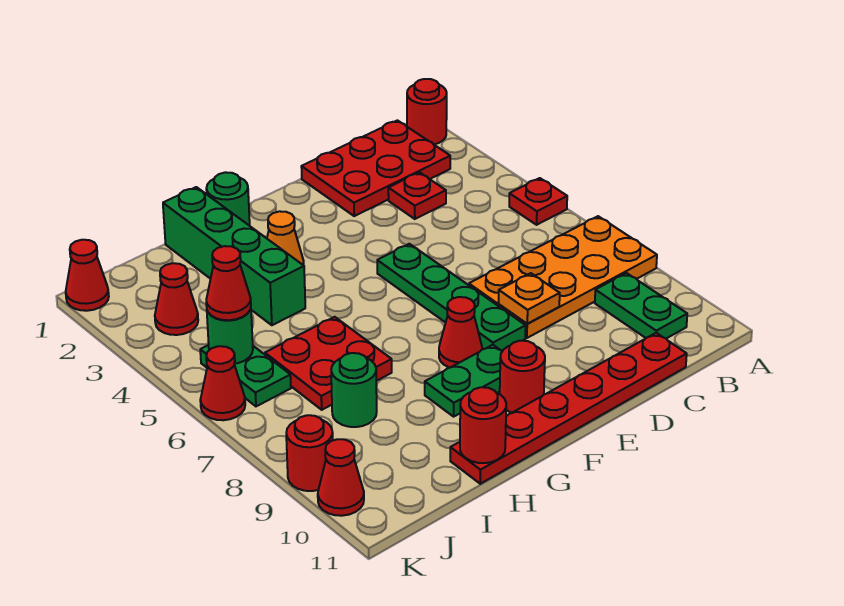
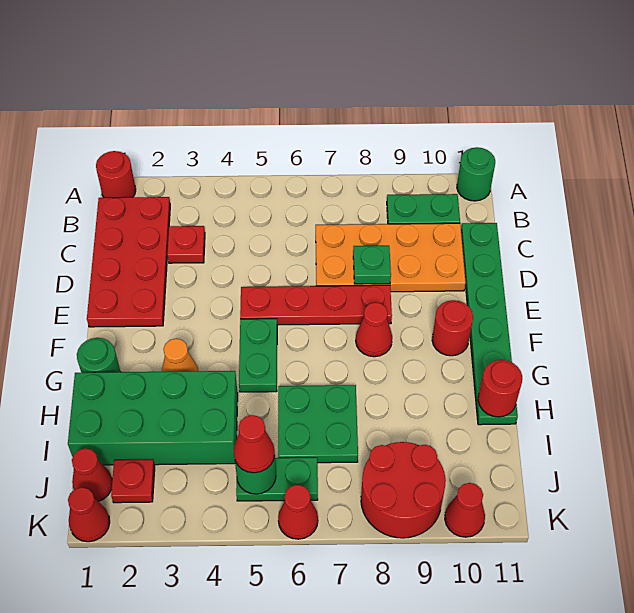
red plate A5 level 1 -> red plate J2 level 1
orange plate A7:D8 level 1 -> orange plate C7:D10 level 1
red plate B1:D2 level 1 -> red plate B1:E2 level 1
red plate C11:H11 level 1 -> green plate C11:H11 level 1
orange plate D8 level 2 -> green plate D8 level 2
green plate E5:E8 level 1 -> red plate E5:E8 level 1
green plate F9:G9 level 1 -> green plate F5:G5 level 1
green brick H1:H4 level 1 -> green brick H1:I4 level 1
red plate H6:I7 level 1 -> green plate H6:I7 level 1
green round brick I8 level 1 -> green round brick A11 level 1
red cone J3 level 1 -> red cone J1 level 1
red round brick K9 level 1 -> red round brick J8:K9 level 1

